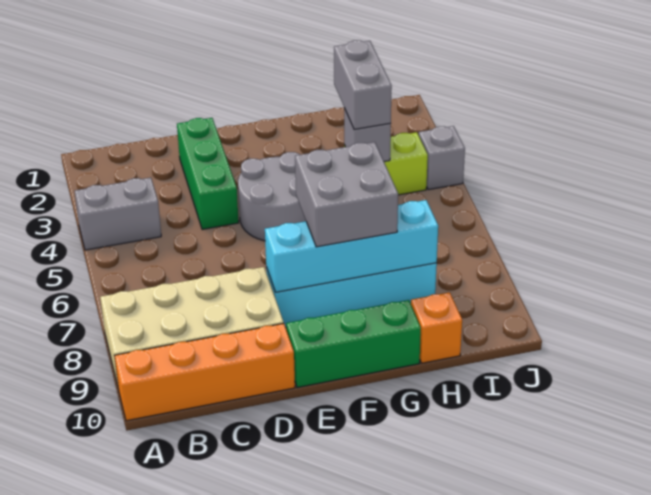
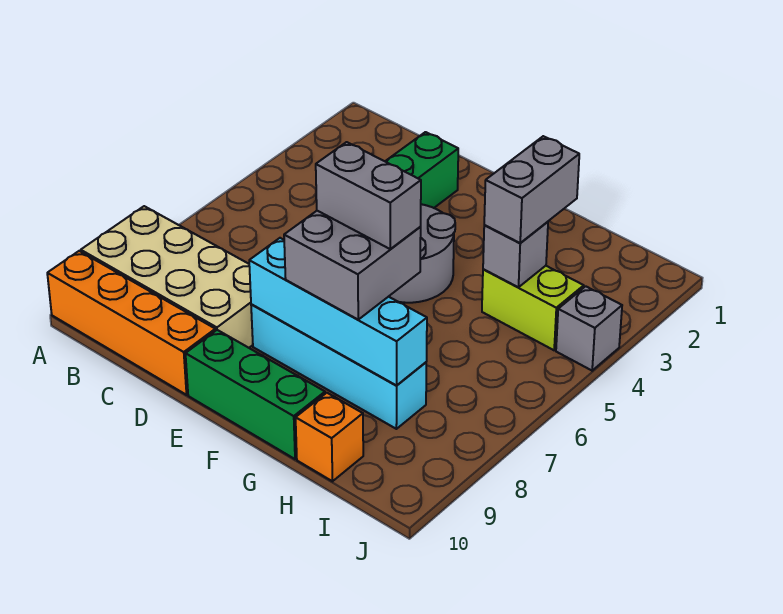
grey brick A4:B4 level 1 -> grey brick F7:G7 level 4

